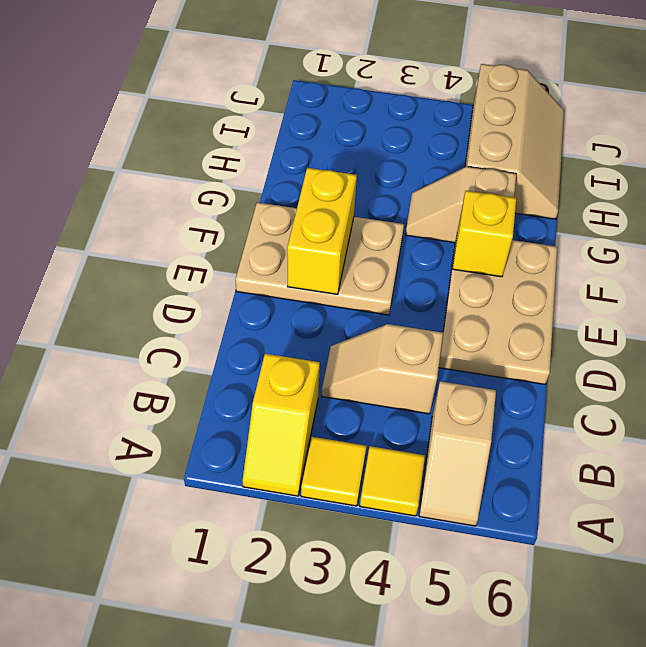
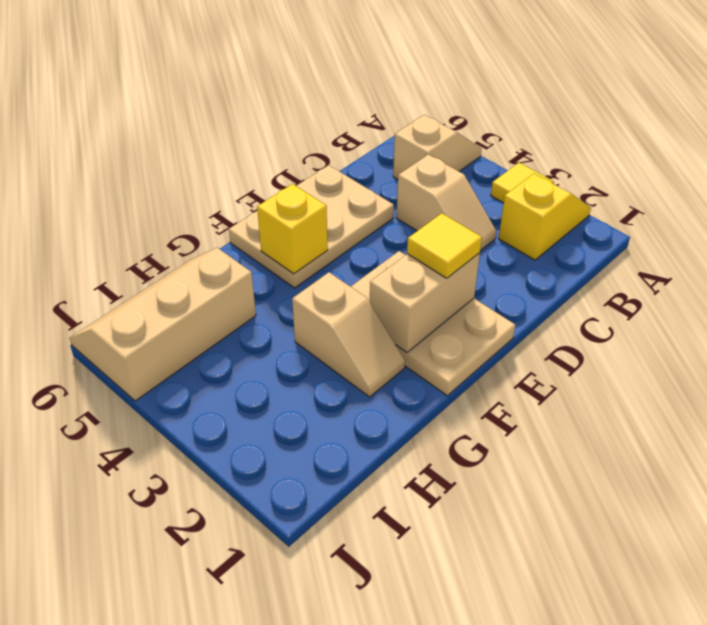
yellow tile A4 level 1 -> yellow tile E2 level 3
yellow brick E2:F2 level 2 -> tan brick E2:F2 level 2
tan slope G4:G5 level 1 top 5 -> tan slope G2:G3 level 1 top 3

